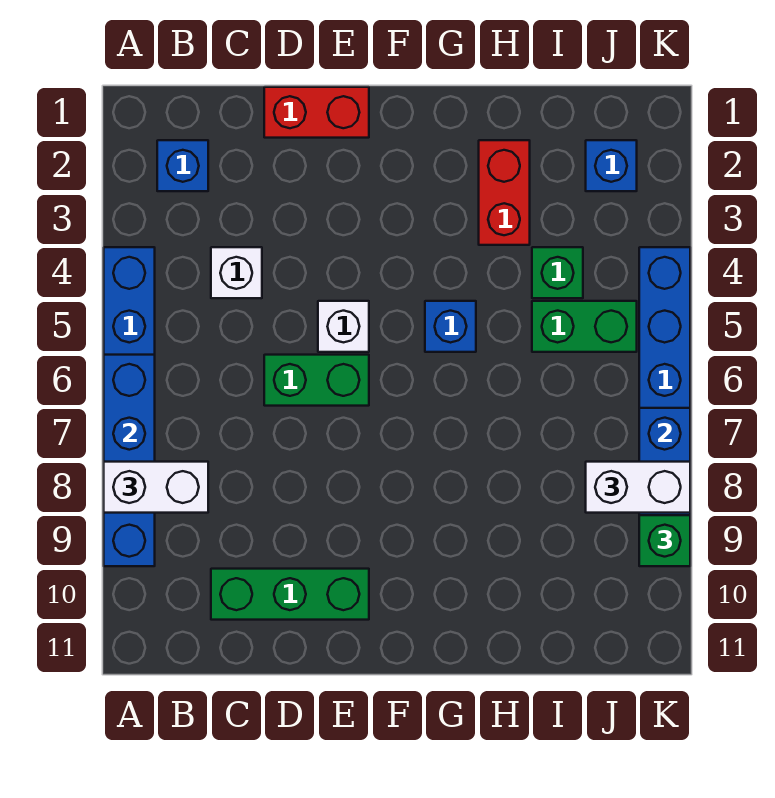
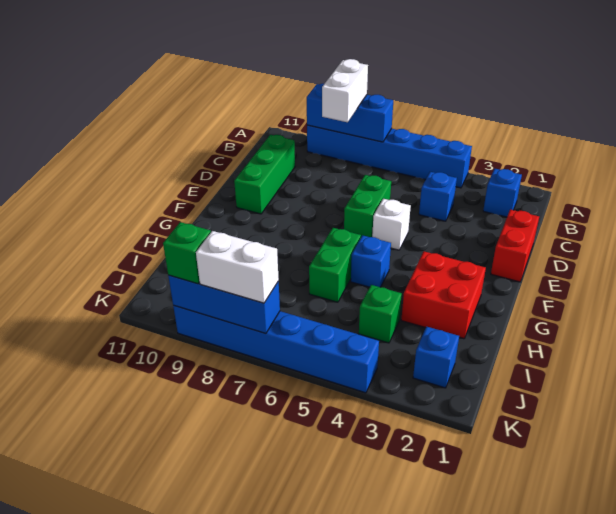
blue brick A6:A9 level 2 -> blue brick A7:A9 level 2
white brick C4 level 1 -> blue brick C4 level 1
red brick H2:H3 level 1 -> red brick G2:H3 level 1
green brick I5:J5 level 1 -> green brick G6:H6 level 1
white brick J8:K8 level 3 -> white brick K7:K8 level 3

